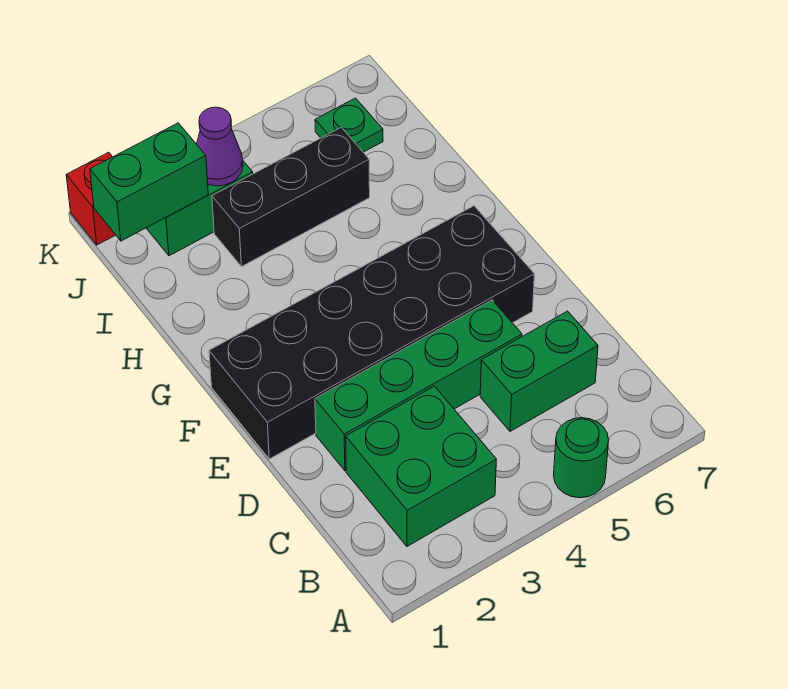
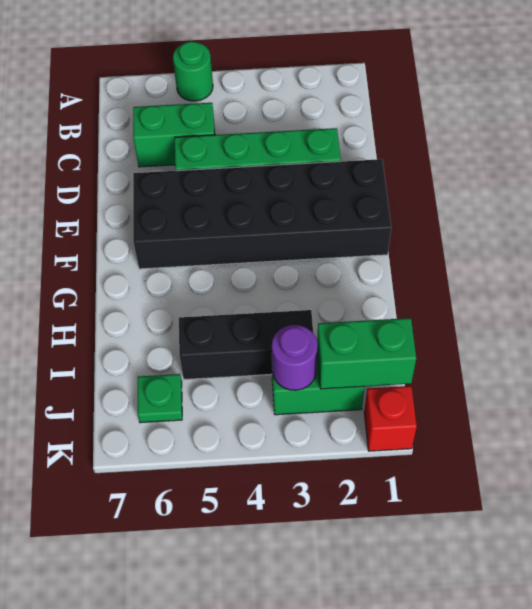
green brick B2:C3 level 1 -> none
purple cone J3 level 2 -> purple round brick J3 level 2

